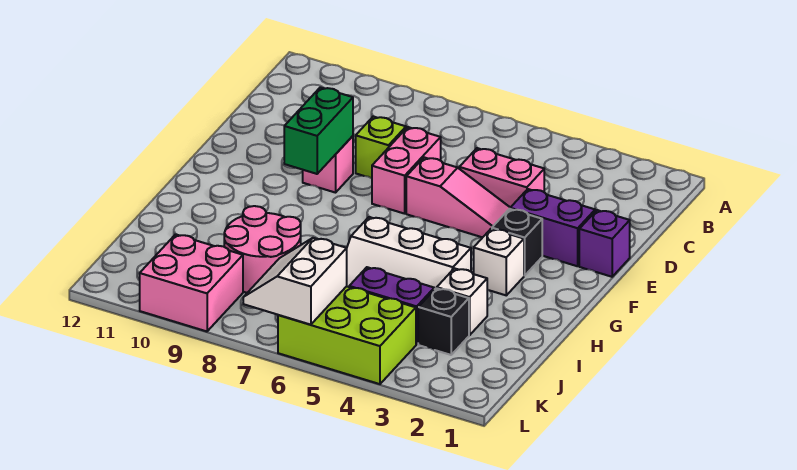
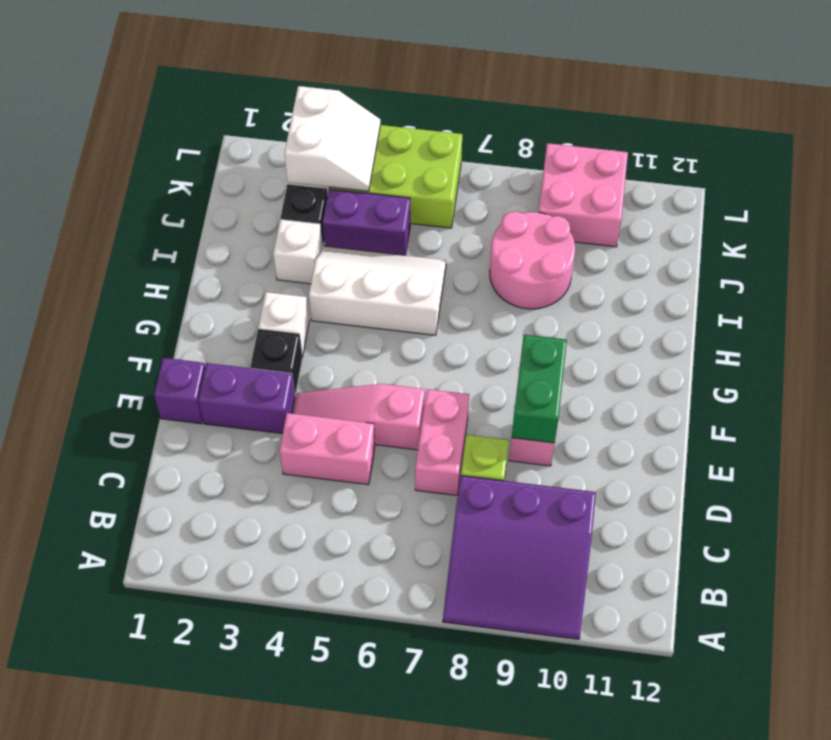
none -> purple slope A8:C10 level 1 top C
white slope K6:L7 level 2 top 6 -> white slope K3:L4 level 2 top 3

